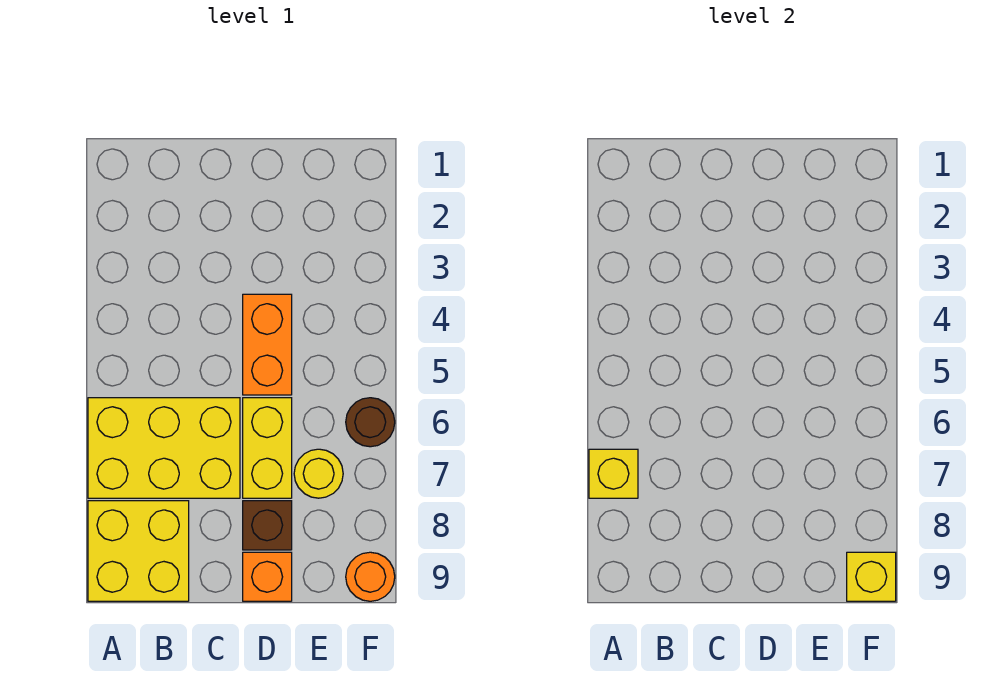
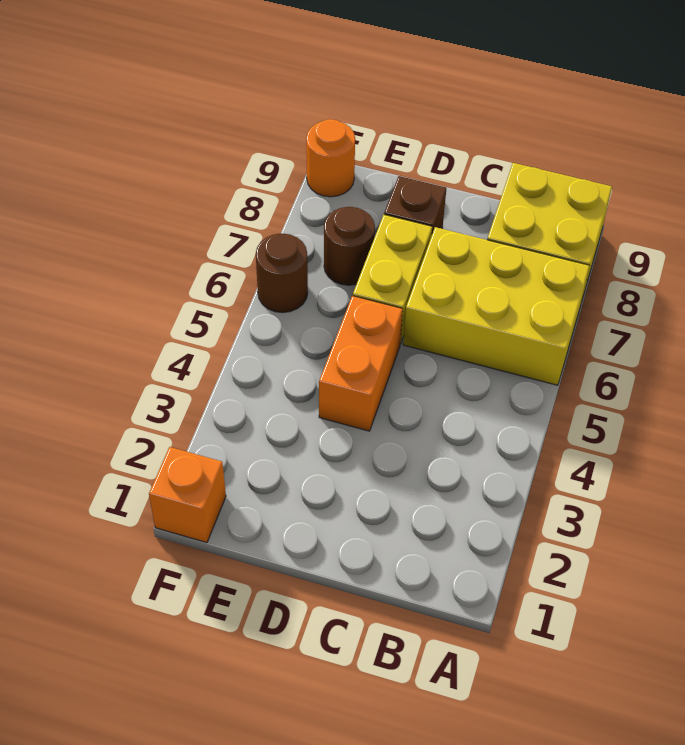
yellow brick A7 level 2 -> none
orange brick D9 level 1 -> orange brick F1 level 1
yellow round brick E7 level 1 -> brown round brick E7 level 1
yellow brick F9 level 2 -> none

